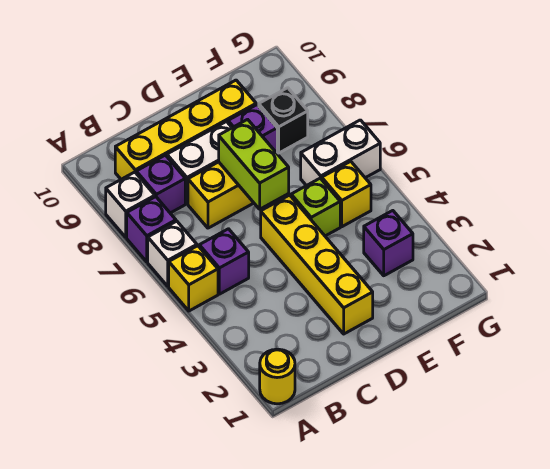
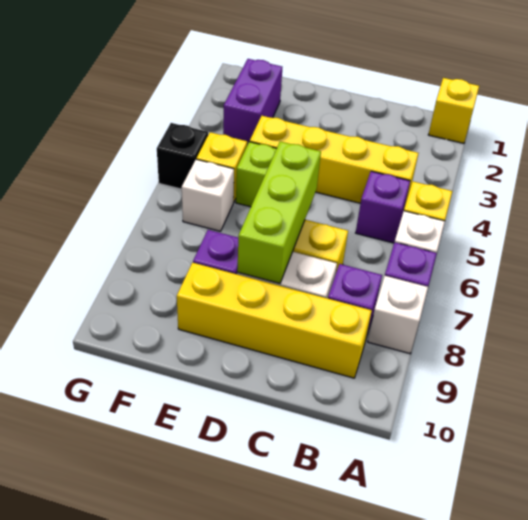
yellow round brick A1 level 1 -> yellow brick A1 level 1
yellow brick D2:D5 level 1 -> yellow brick B4:E4 level 1
lime brick D6:D7 level 2 -> lime brick D6:D8 level 2
purple brick F3 level 1 -> purple brick F2:F3 level 1
white brick F6:G6 level 1 -> white brick F6 level 1
black brick F8 level 1 -> black brick G5 level 1

